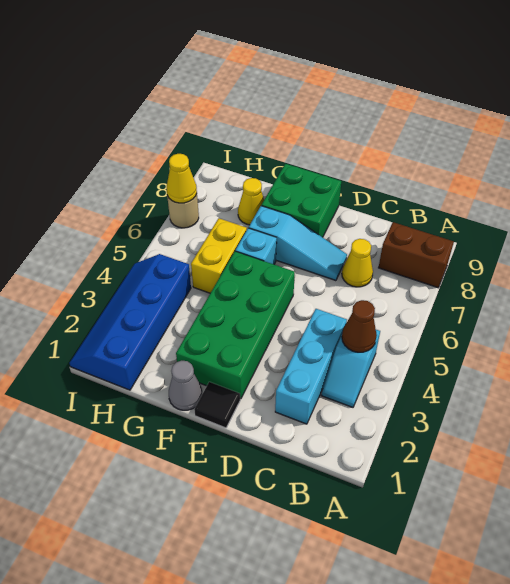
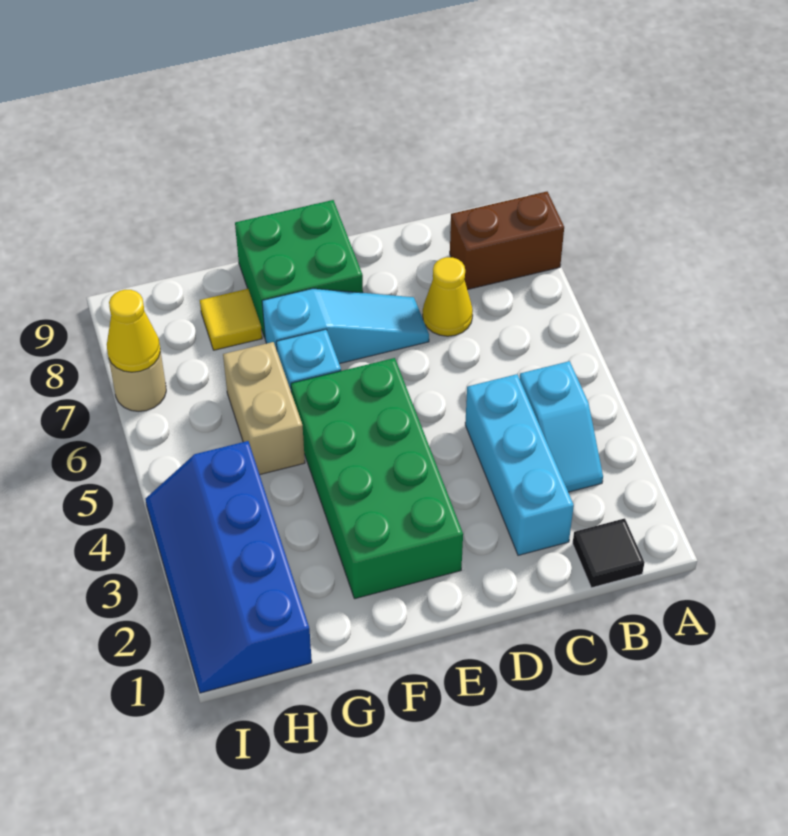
brown cone B4 level 2 -> none
black tile E1 level 1 -> black tile B1 level 1
grey cone F1 level 1 -> none
yellow brick G5:G6 level 1 -> tan brick G5:G6 level 1
yellow cone G8 level 1 -> yellow tile G8 level 1

